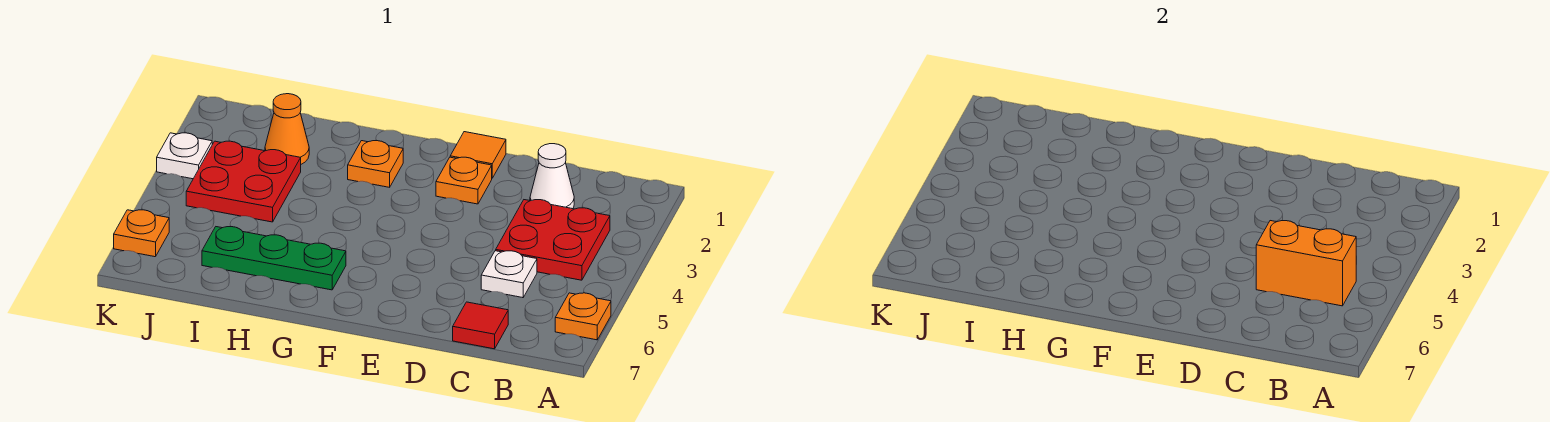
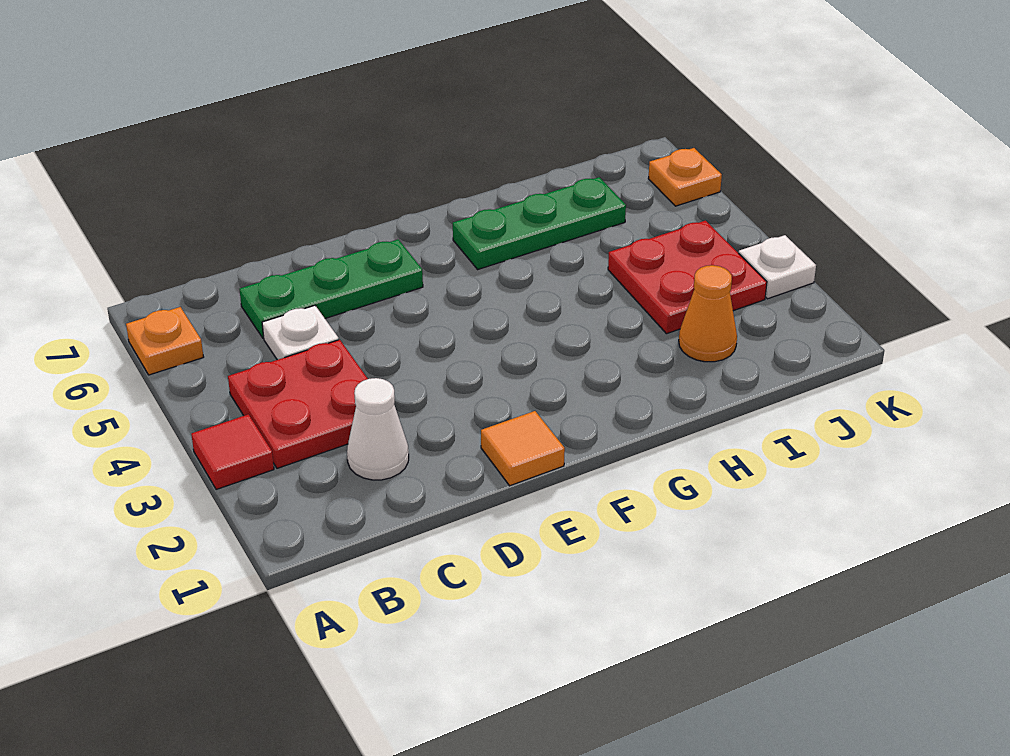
orange brick B5:C5 level 2 -> none
none -> green plate C6:E6 level 1
red tile C7 level 1 -> red tile A3 level 1
orange plate E2 level 1 -> none
orange plate G2 level 1 -> none

